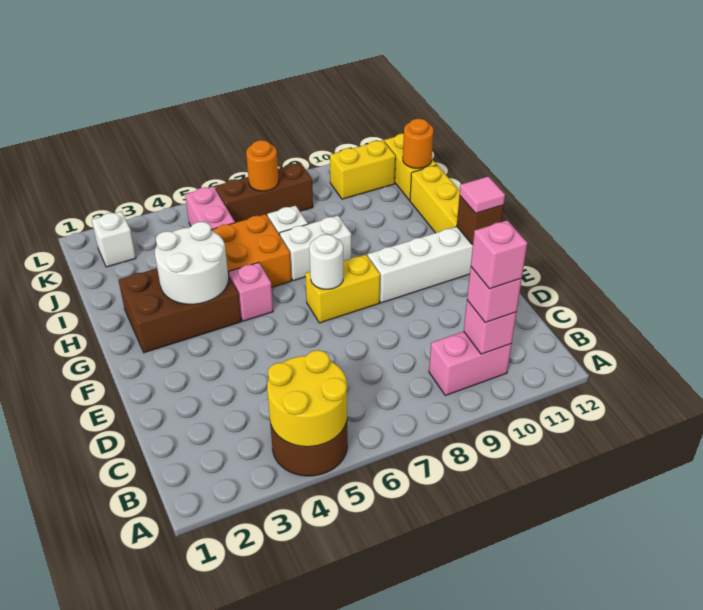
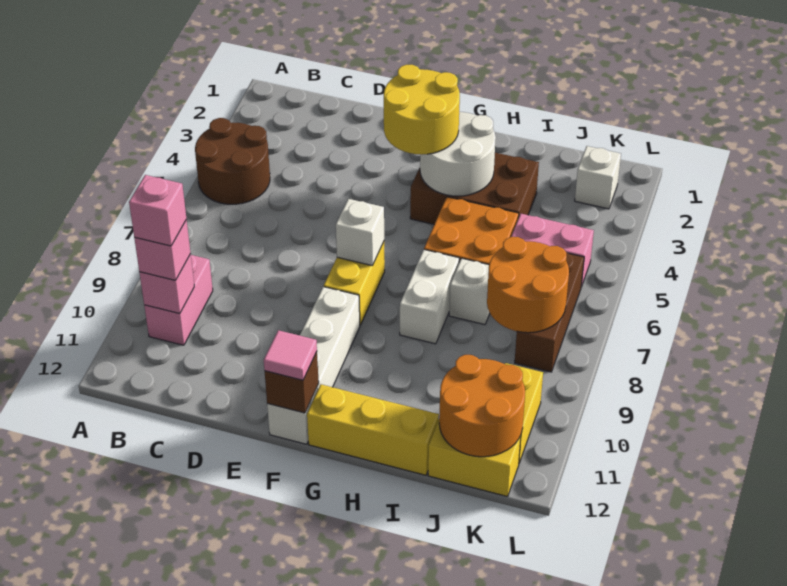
yellow round brick A4:B5 level 2 -> yellow round brick F3:G4 level 3
white round brick F7 level 2 -> white brick F7 level 2
brown brick G2:H4 level 1 -> brown brick G3:I4 level 1
pink brick G5 level 1 -> none
orange round brick J12 level 2 -> orange round brick J11:K12 level 2
orange round brick K7 level 2 -> orange round brick J7:K8 level 2

